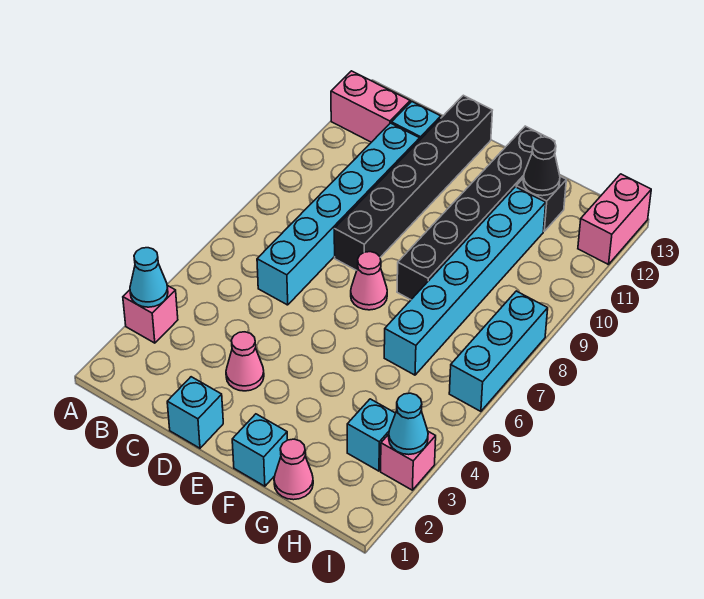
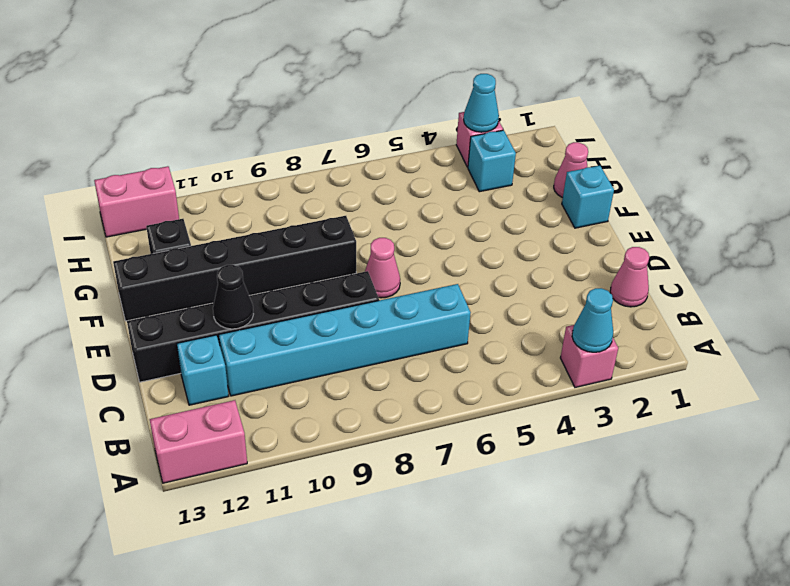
pink brick A12:B12 level 1 -> pink brick A12:A13 level 1
cyan brick D1 level 1 -> none
pink cone D3 level 1 -> pink cone C1 level 1
cyan brick G6:G11 level 1 -> none
black cone G12 level 2 -> black cone D11 level 2
cyan brick I6:I8 level 1 -> none

